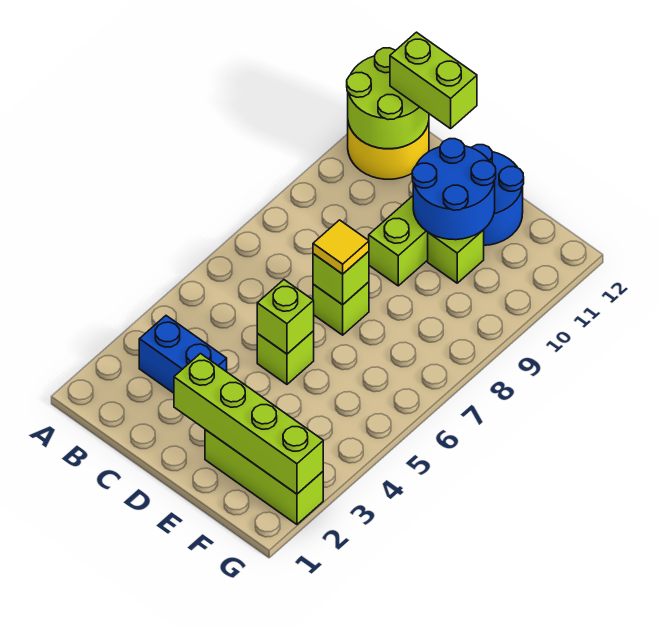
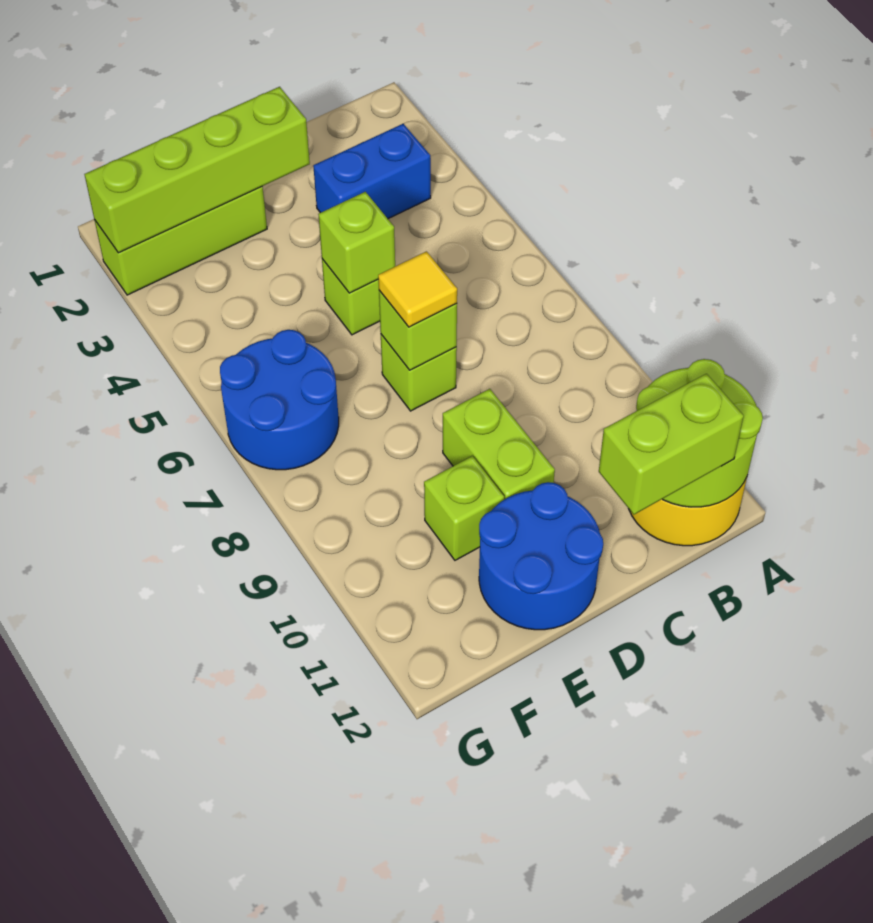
blue round brick D10:E11 level 2 -> blue round brick F6:G7 level 1

